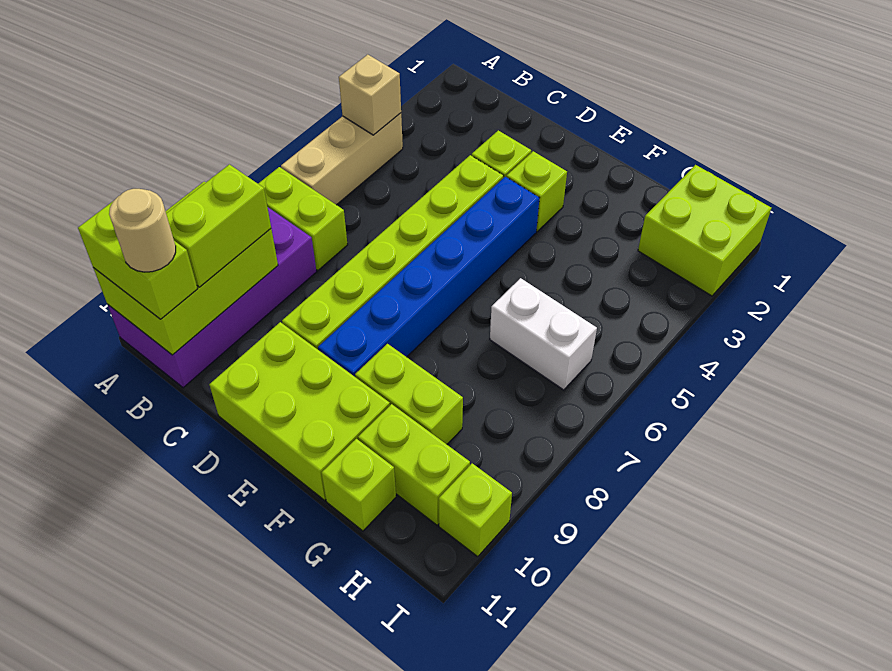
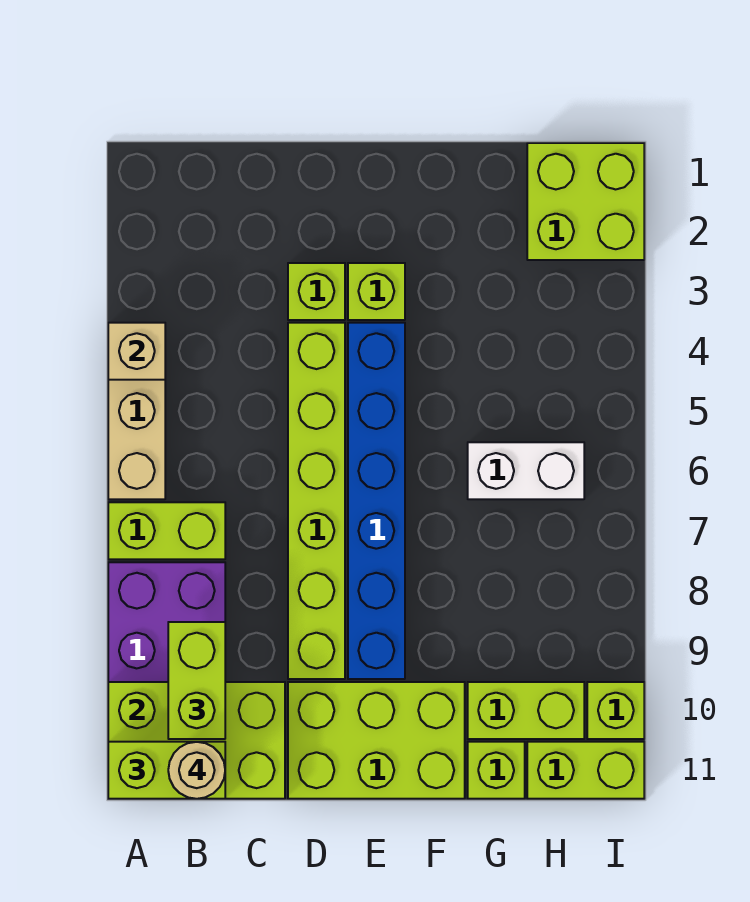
lime brick A9:B11 level 2 -> lime brick A10:C11 level 2
lime brick F9:G9 level 1 -> lime brick H11:I11 level 1

